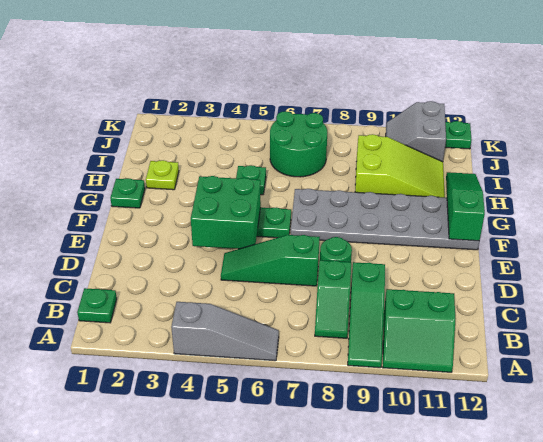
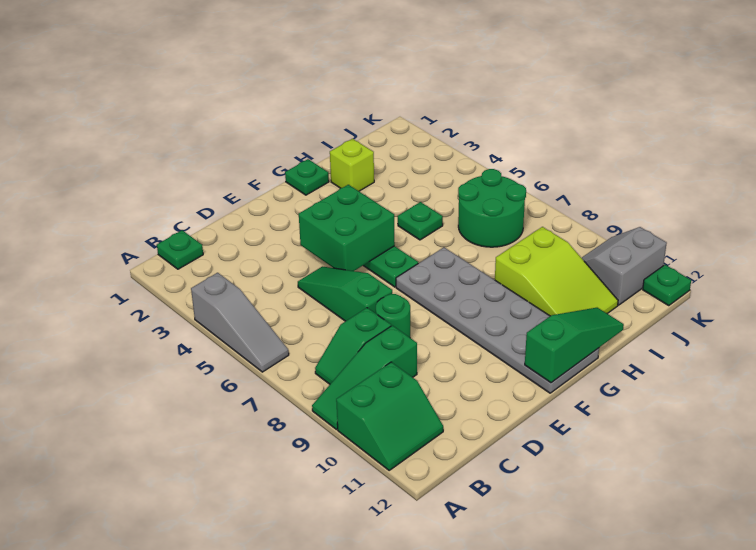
green slope A10:B11 level 1 top B -> green slope A10:B11 level 1 top 10
lime plate H2 level 1 -> lime brick H2 level 1

